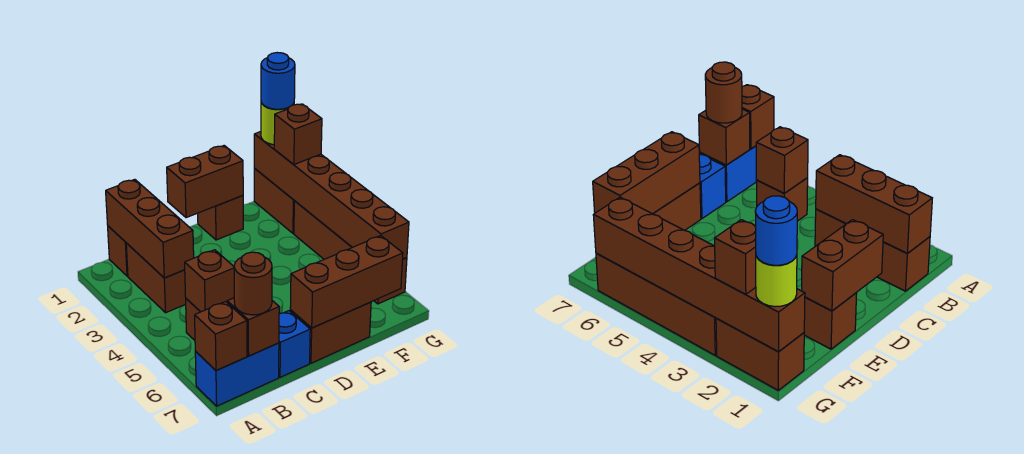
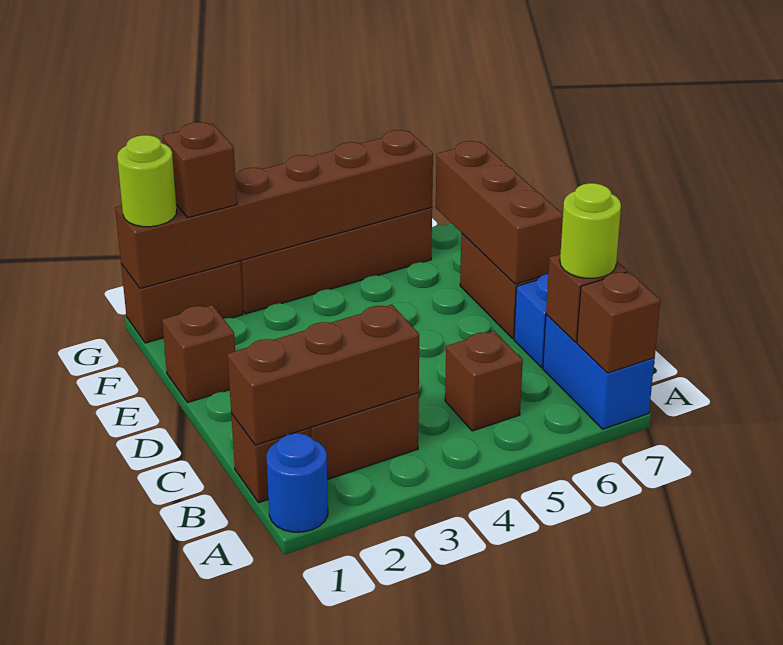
brown brick B5 level 2 -> none
brown round brick B7 level 3 -> lime round brick B7 level 3
brown brick D1:E1 level 2 -> none
blue round brick G1 level 4 -> blue round brick A1 level 1

